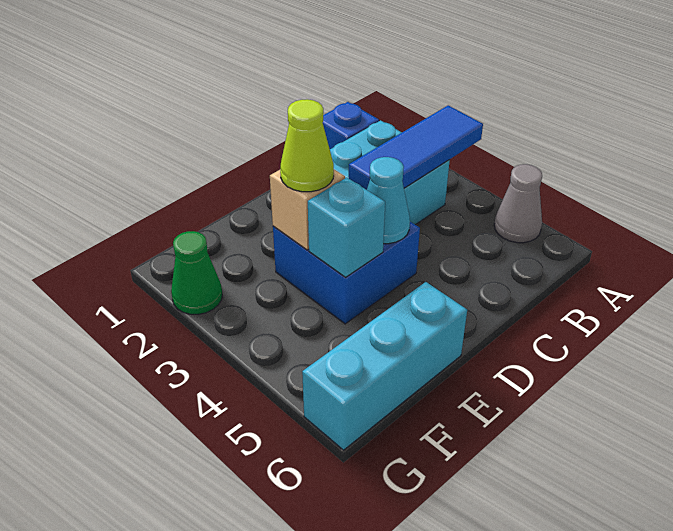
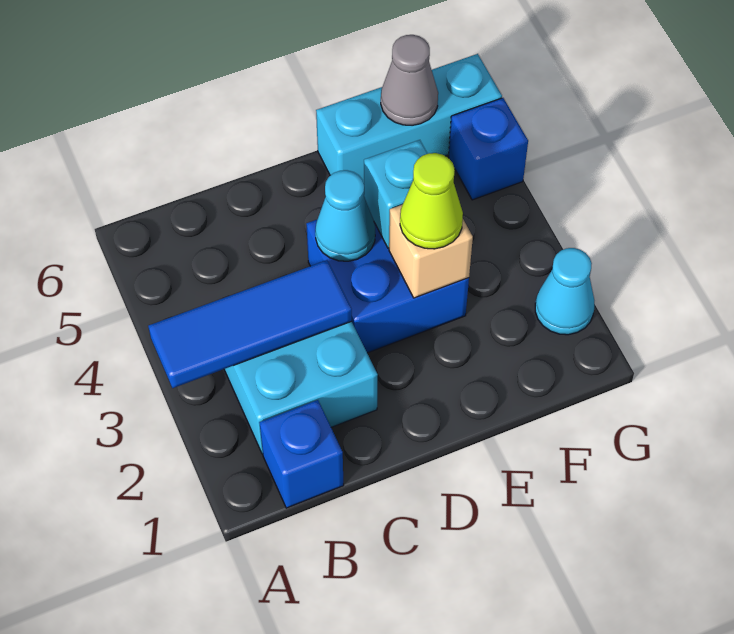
grey cone A5 level 1 -> grey cone F6 level 2
green cone G2 level 1 -> cyan cone G2 level 1
none -> blue brick G5 level 1

